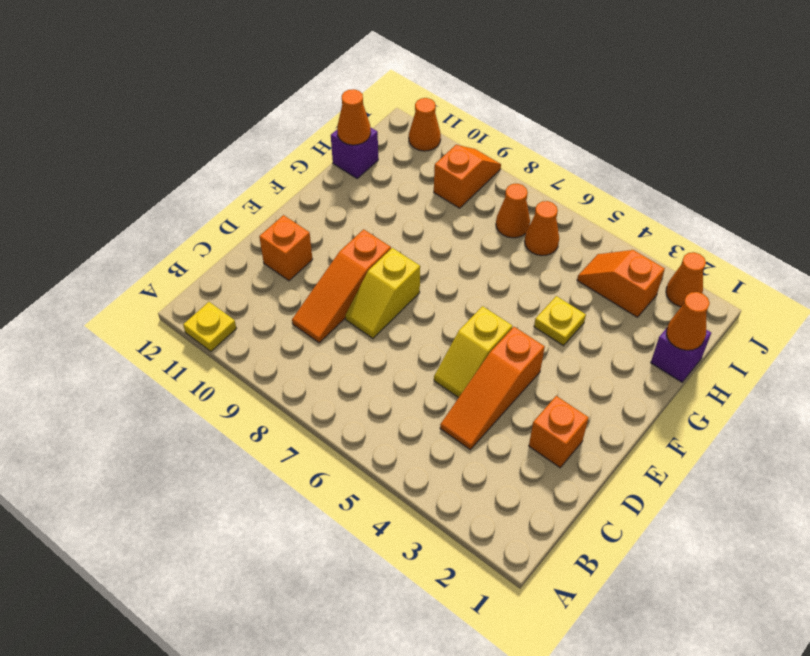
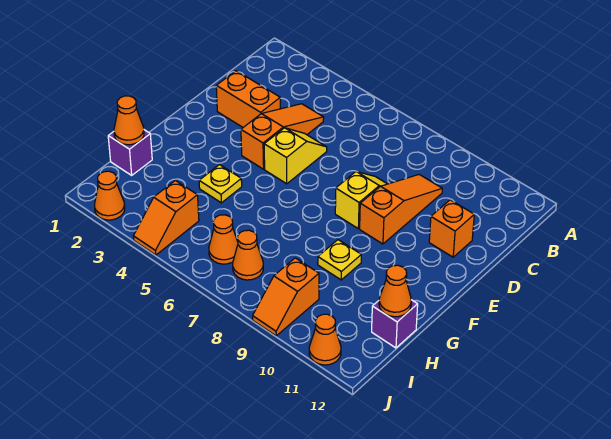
yellow plate A11 level 1 -> yellow plate G9 level 1
orange brick D2 level 1 -> orange brick D2:D3 level 1
orange slope I3:I4 level 1 top 3 -> orange slope I4:J4 level 1 top I

